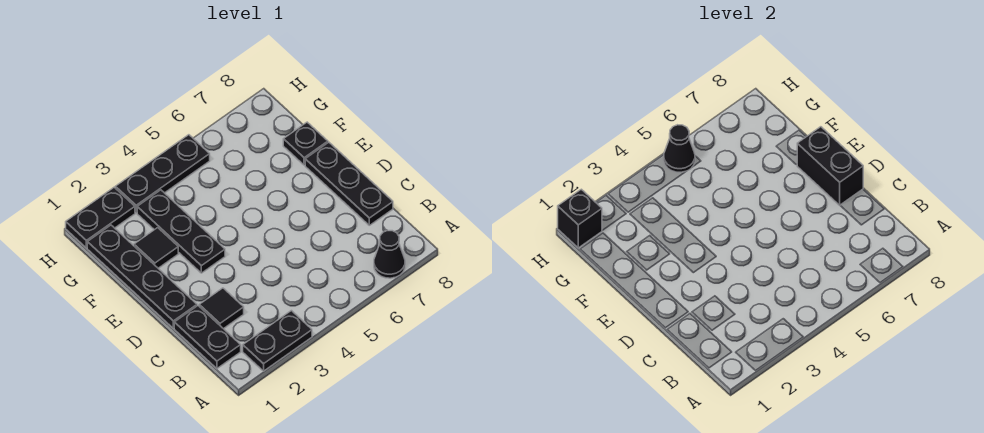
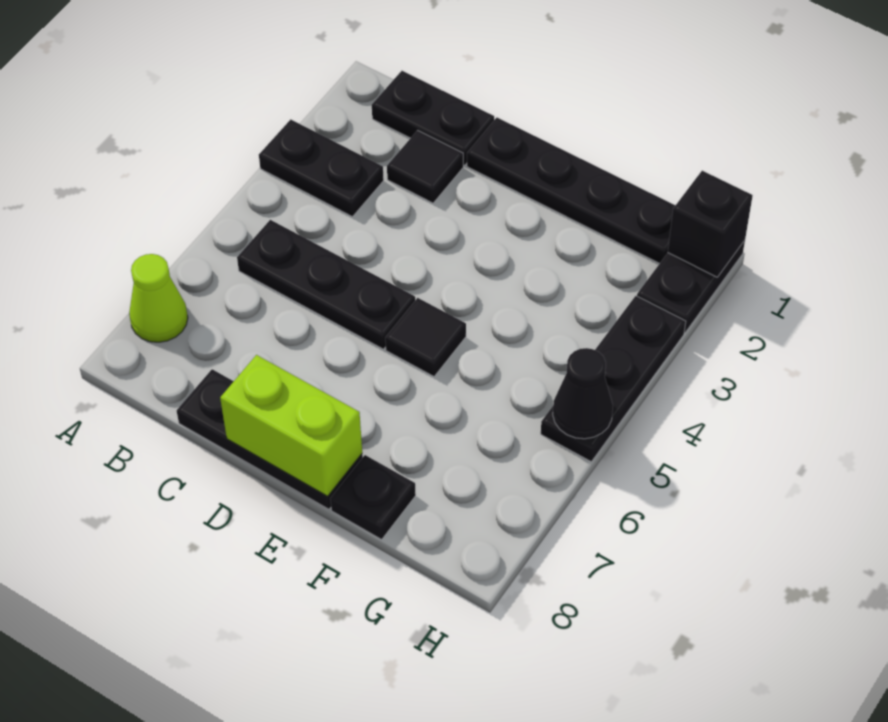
black plate A2:A3 level 1 -> black plate A3:B3 level 1
black cone A7 level 1 -> lime cone A7 level 1
black brick D8:E8 level 2 -> lime brick D8:E8 level 2
black plate E3:G3 level 1 -> black plate B5:D5 level 1
black tile F2 level 1 -> black tile E5 level 1

